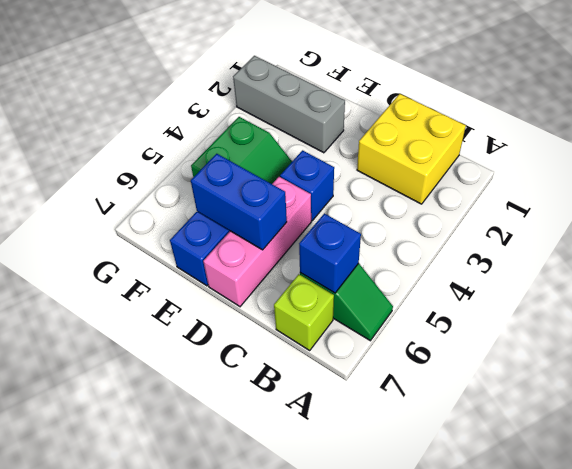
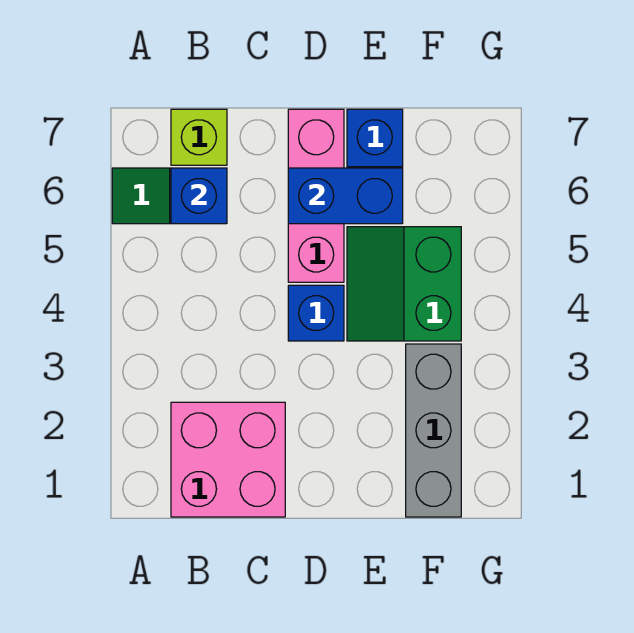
yellow brick B1:C2 level 1 -> pink brick B1:C2 level 1
grey brick E2:G2 level 1 -> grey brick F1:F3 level 1

